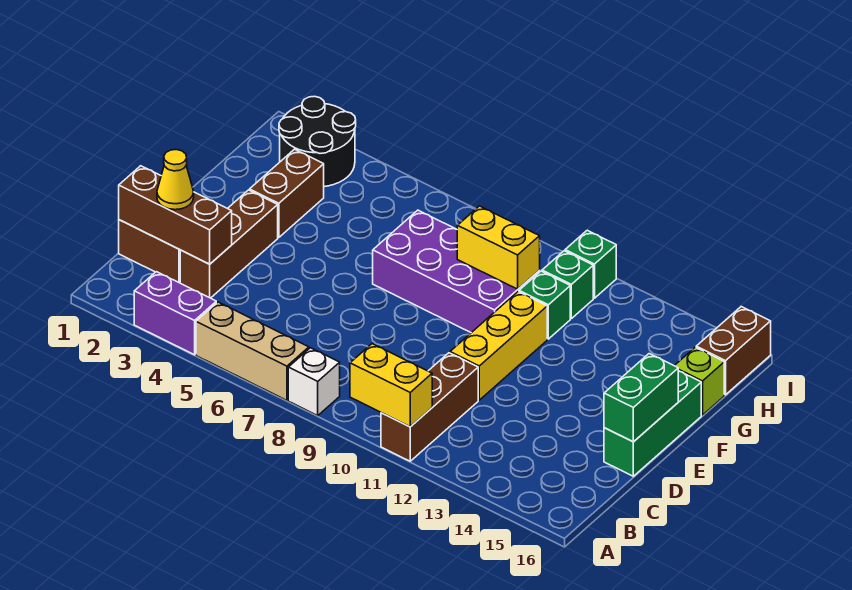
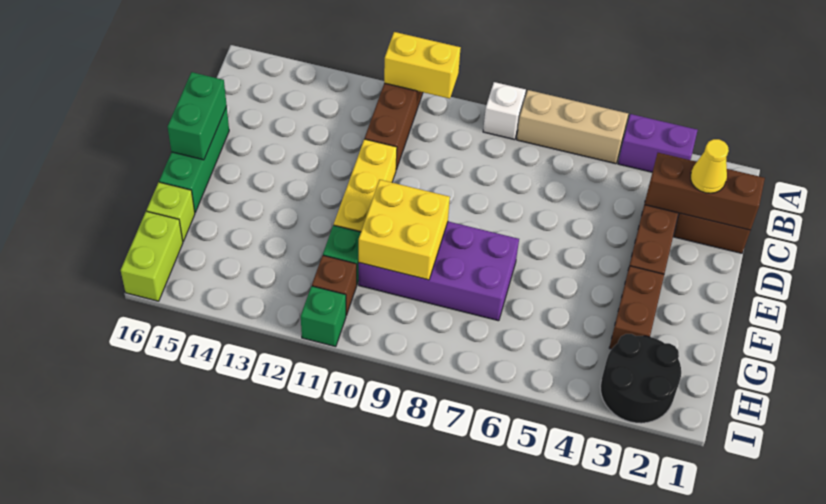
yellow brick G9:G10 level 2 -> yellow brick F9:G10 level 2
green brick H11 level 1 -> brown brick H11 level 1
brown brick H16:I16 level 1 -> lime brick H16:I16 level 1

